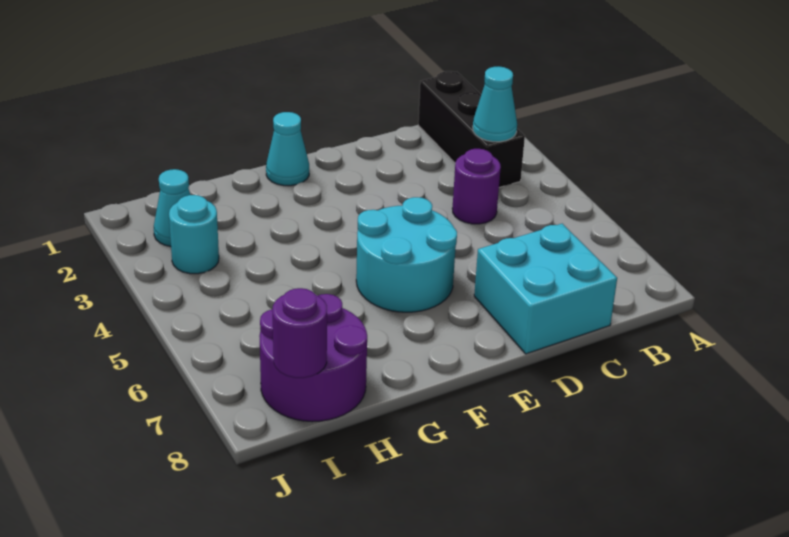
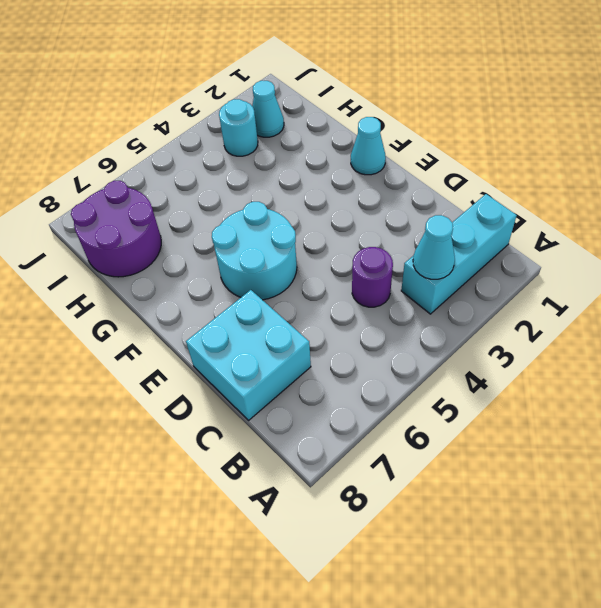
black brick B1:B3 level 1 -> cyan brick B1:B3 level 1
purple round brick I8 level 2 -> none

